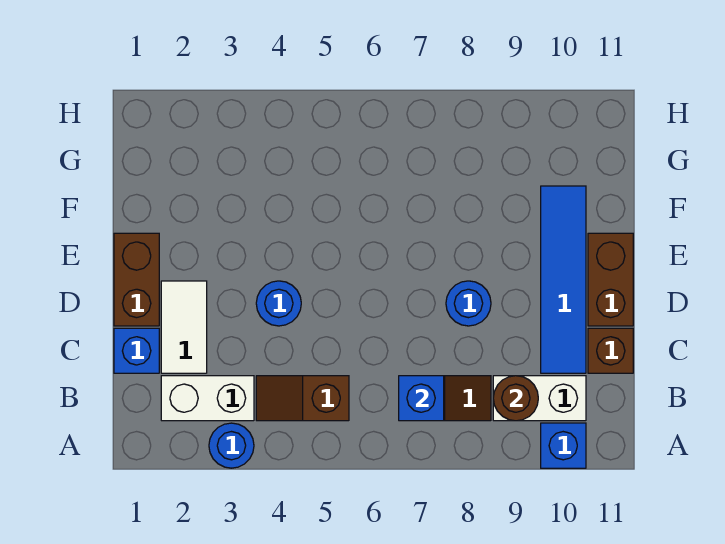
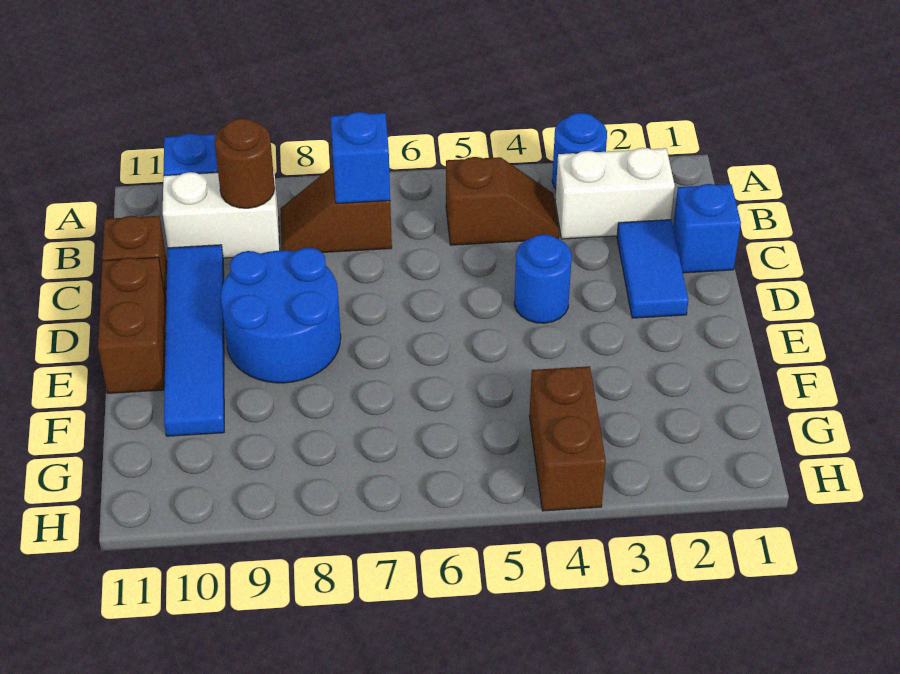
white tile C2:D2 level 1 -> blue tile C2:D2 level 1
brown brick D1:E1 level 1 -> brown brick G4:H4 level 1
blue round brick D8 level 1 -> blue round brick D8:E9 level 1

